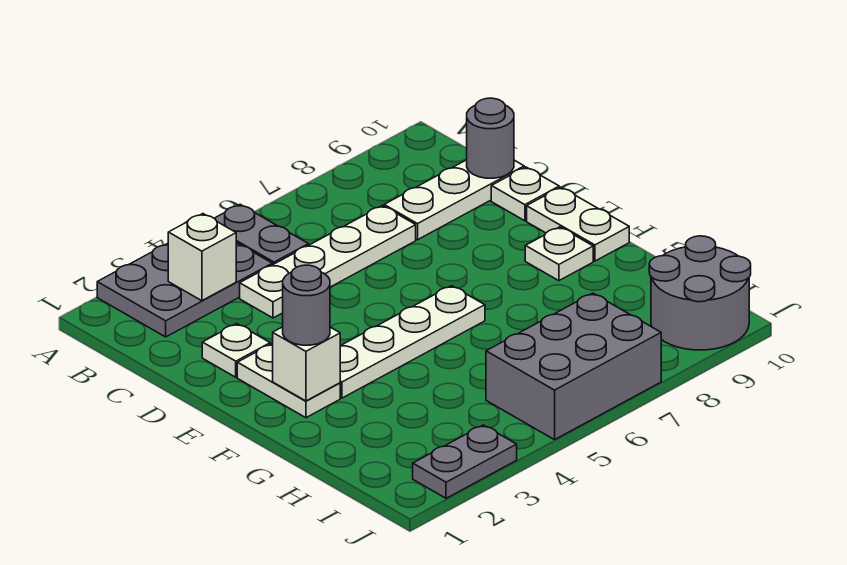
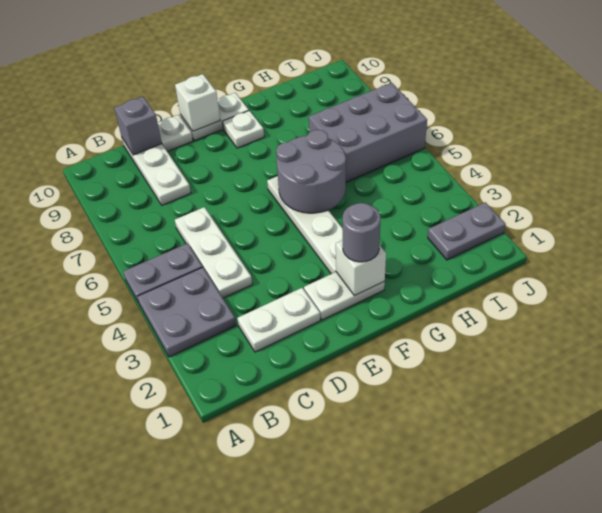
grey plate A2:B4 level 1 -> grey plate A3:B4 level 1
white brick B3 level 2 -> white brick E10 level 2
white plate C4:C7 level 1 -> white plate C4:C6 level 1
grey round brick C10 level 2 -> grey brick C10 level 2
white plate D2 level 1 -> white plate C2:D2 level 1
grey brick I5:J7 level 1 -> grey brick H6:J7 level 1
grey round brick I9:J10 level 1 -> grey round brick F5:G6 level 2
grey plate J2:J3 level 1 -> grey plate I2:J2 level 1

